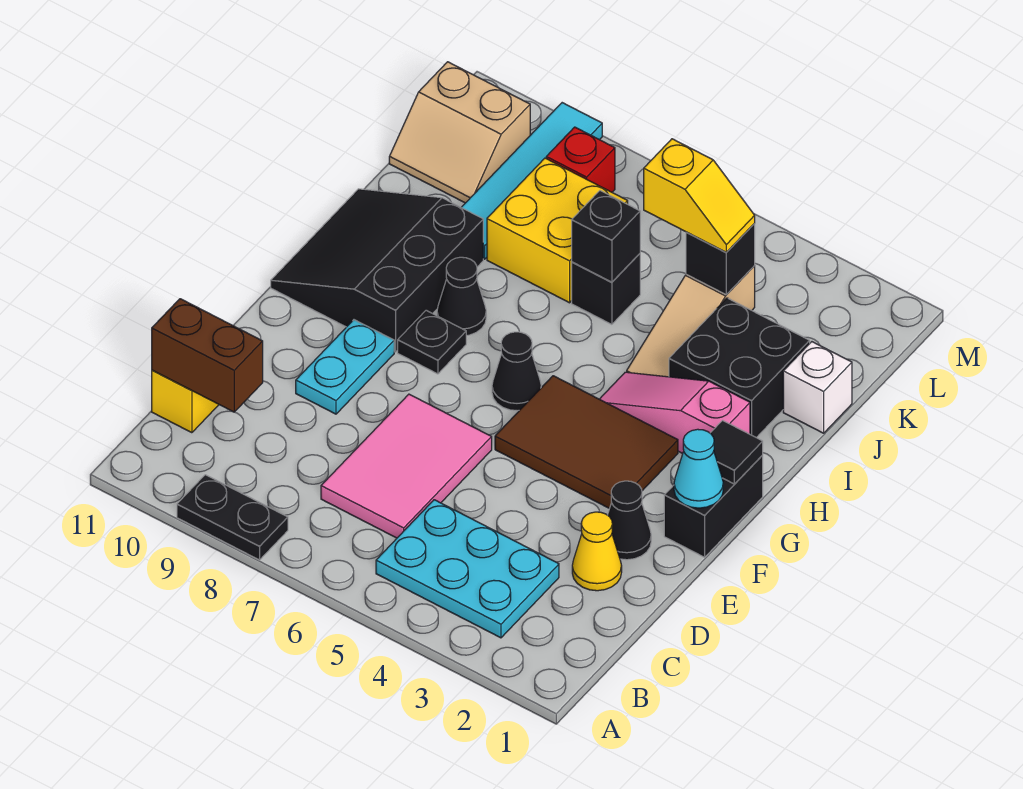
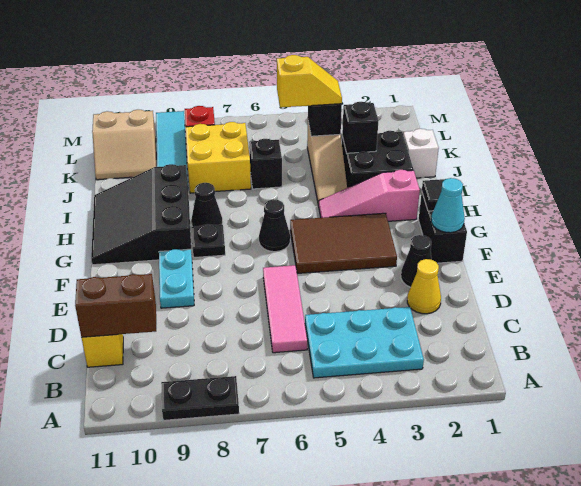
pink tile C6:E7 level 1 -> pink tile C6:E6 level 1
black brick J6 level 2 -> black brick J3 level 2

